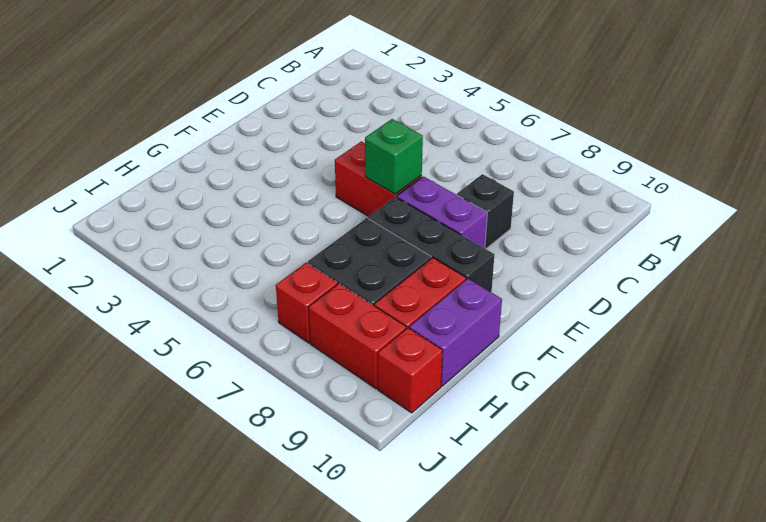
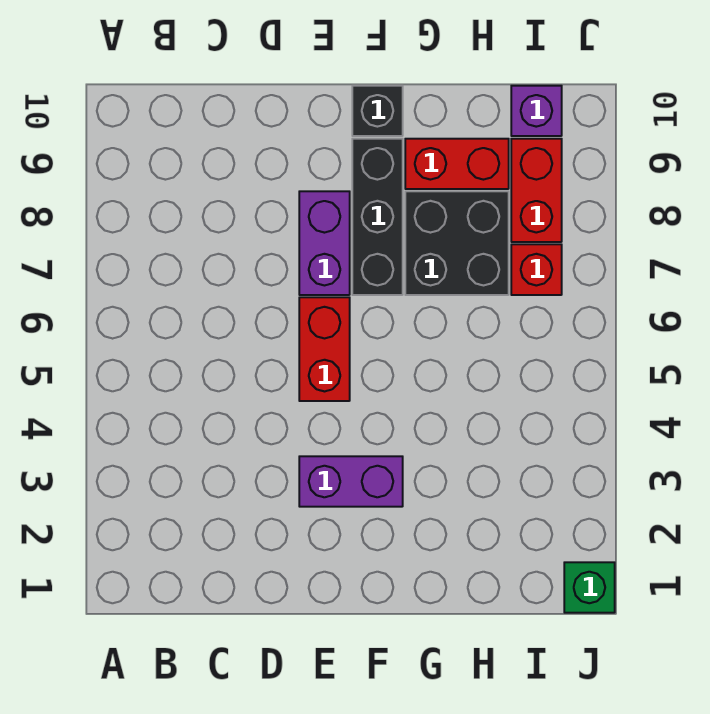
black brick D8 level 1 -> black brick F10 level 1
green brick E6 level 2 -> green brick J1 level 1
purple brick G10:H10 level 1 -> purple brick E3:F3 level 1
red brick I10 level 1 -> purple brick I10 level 1

